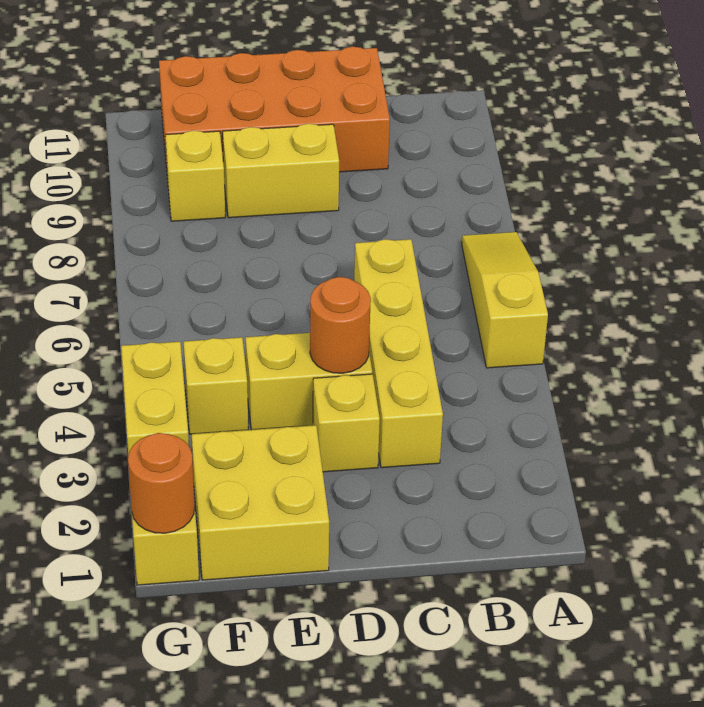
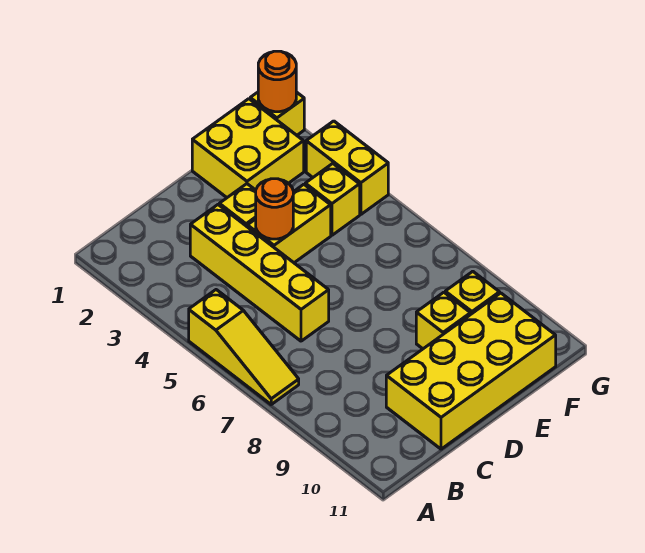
orange brick C10:F11 level 1 -> yellow brick C10:F11 level 1
yellow brick D9:E9 level 1 -> yellow brick E9 level 1

